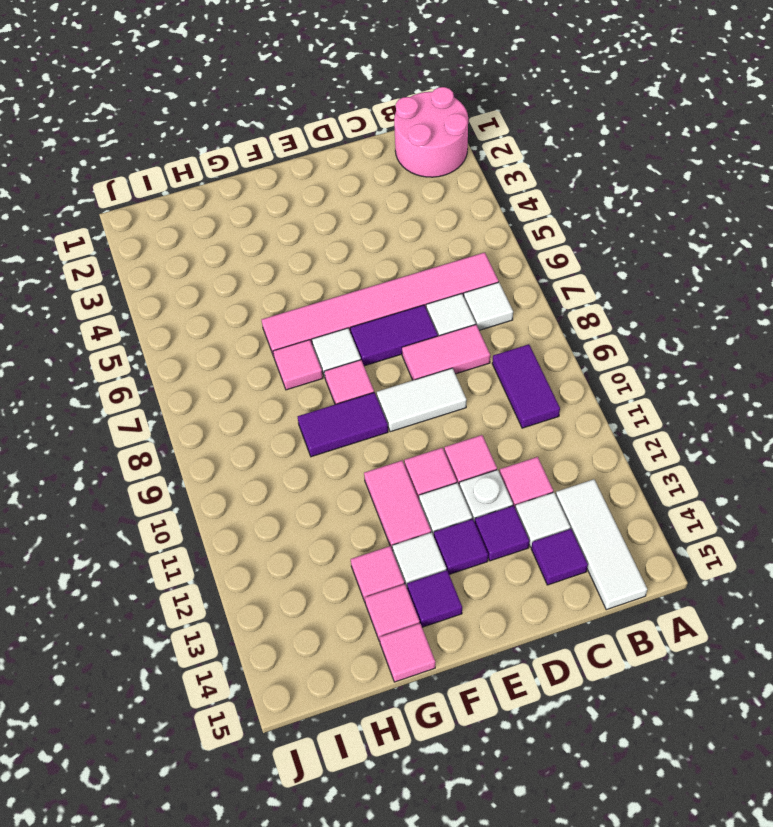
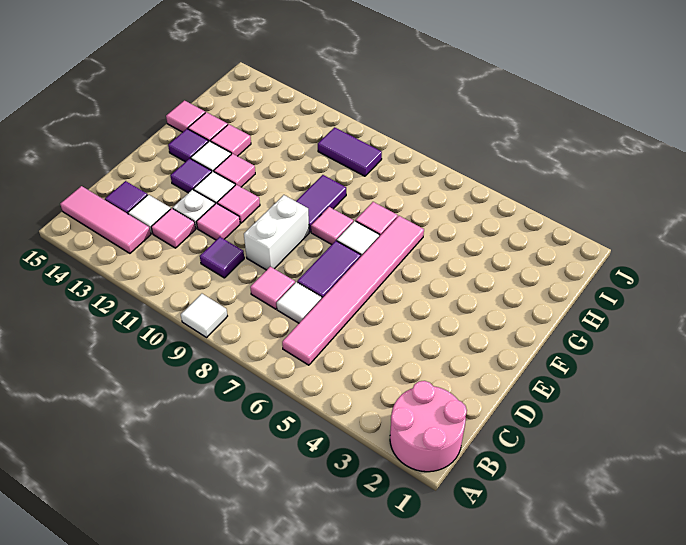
white tile B7 level 1 -> white tile A9 level 1
purple tile B9:B10 level 1 -> purple tile I9:I10 level 1
white tile B13:B15 level 1 -> pink tile B13:B15 level 1
pink tile C8:D8 level 1 -> pink tile C8 level 1
white tile D9:E9 level 1 -> white brick D9:E9 level 1
purple tile D13 level 1 -> purple tile C10 level 1
pink tile F11:F12 level 1 -> pink tile F12 level 1

